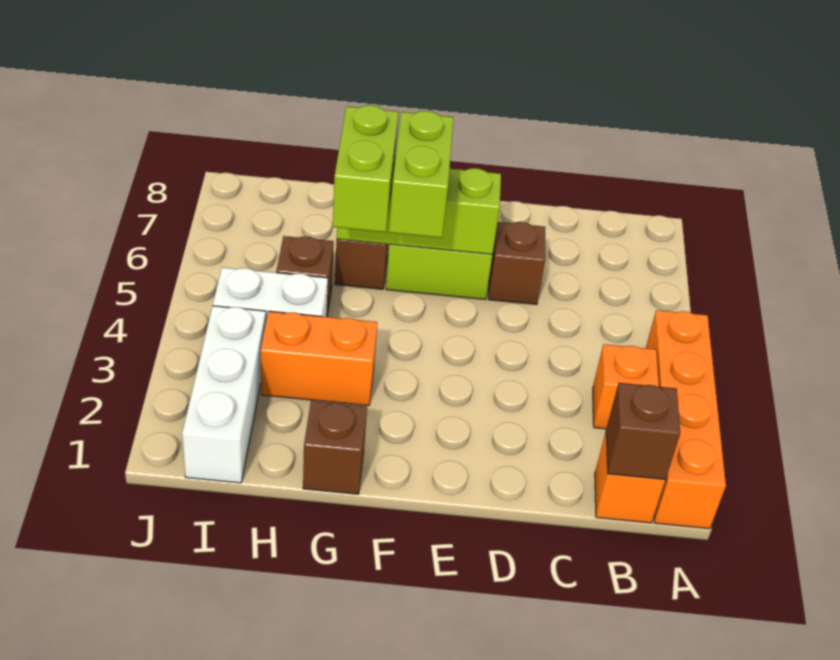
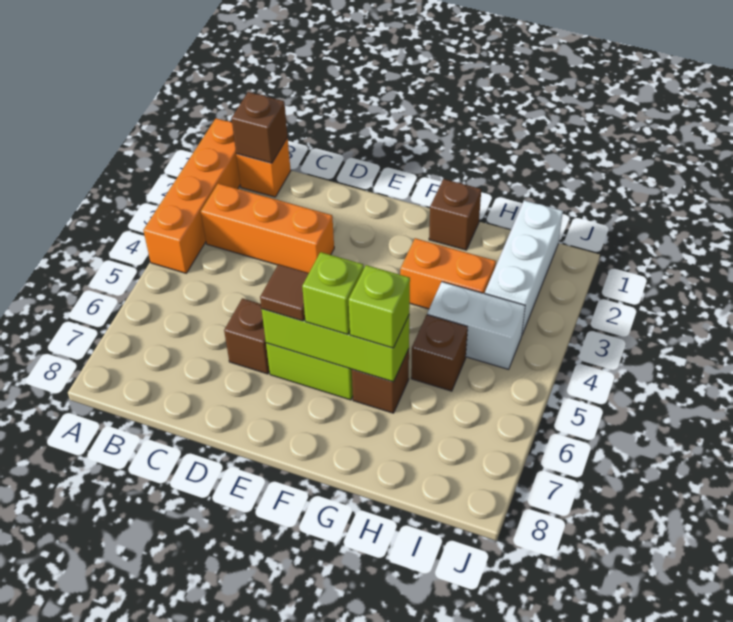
orange brick B3 level 1 -> orange brick B3:D3 level 1
none -> brown tile E6 level 3
lime brick F5:F6 level 3 -> lime brick F6 level 3
lime brick G5:G6 level 3 -> lime brick G6 level 3

